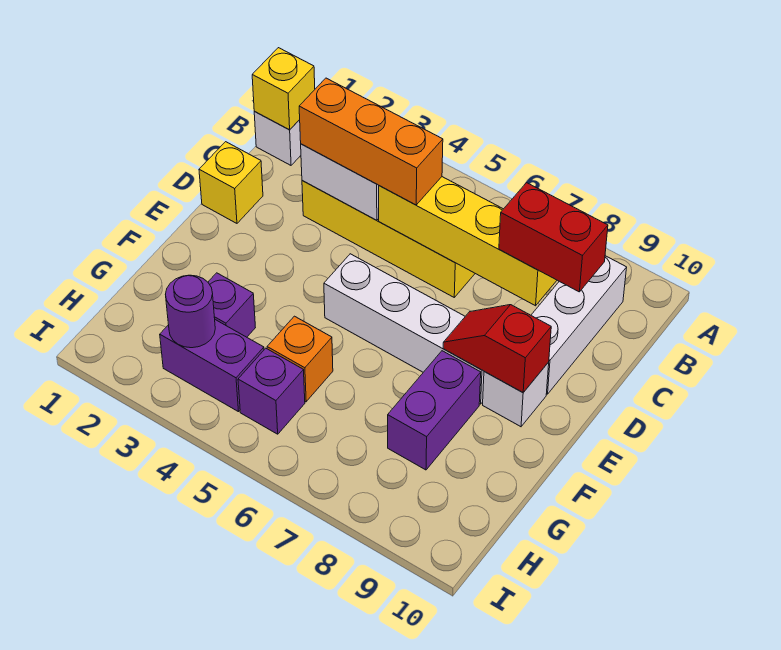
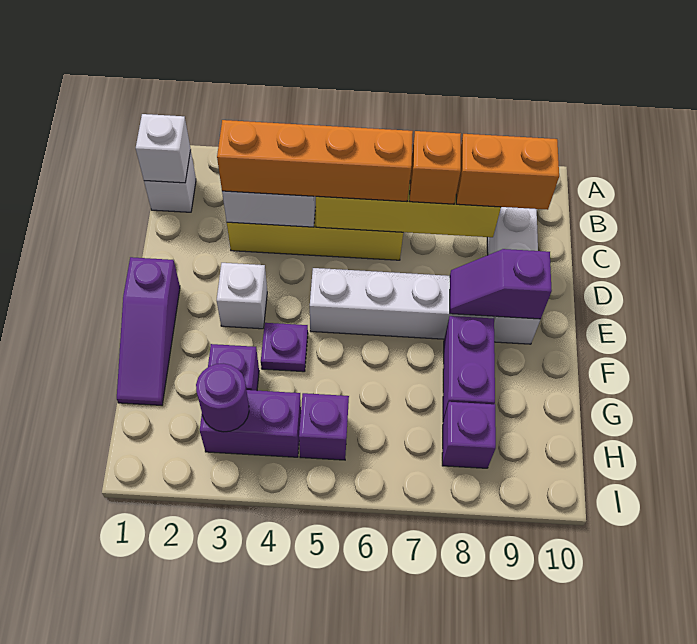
yellow brick B1 level 2 -> white brick B1 level 2
orange brick C3:C5 level 3 -> orange brick C3:C6 level 3
red brick C8:C9 level 3 -> orange brick C8:C9 level 3
yellow brick D1 level 1 -> none
none -> purple slope E1:G1 level 1 top E
none -> white brick E3 level 1
red slope E8:E9 level 2 top 9 -> purple slope E8:E9 level 2 top 9
none -> purple plate F4 level 1
orange brick G5 level 1 -> orange brick C7 level 3
none -> purple brick H8 level 1

